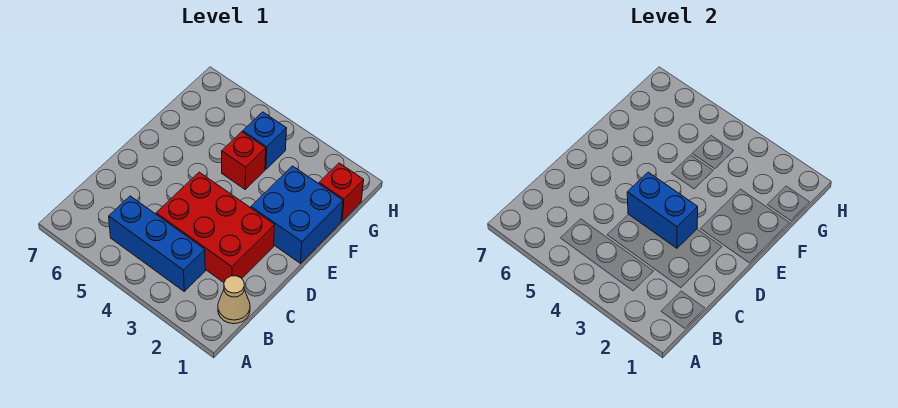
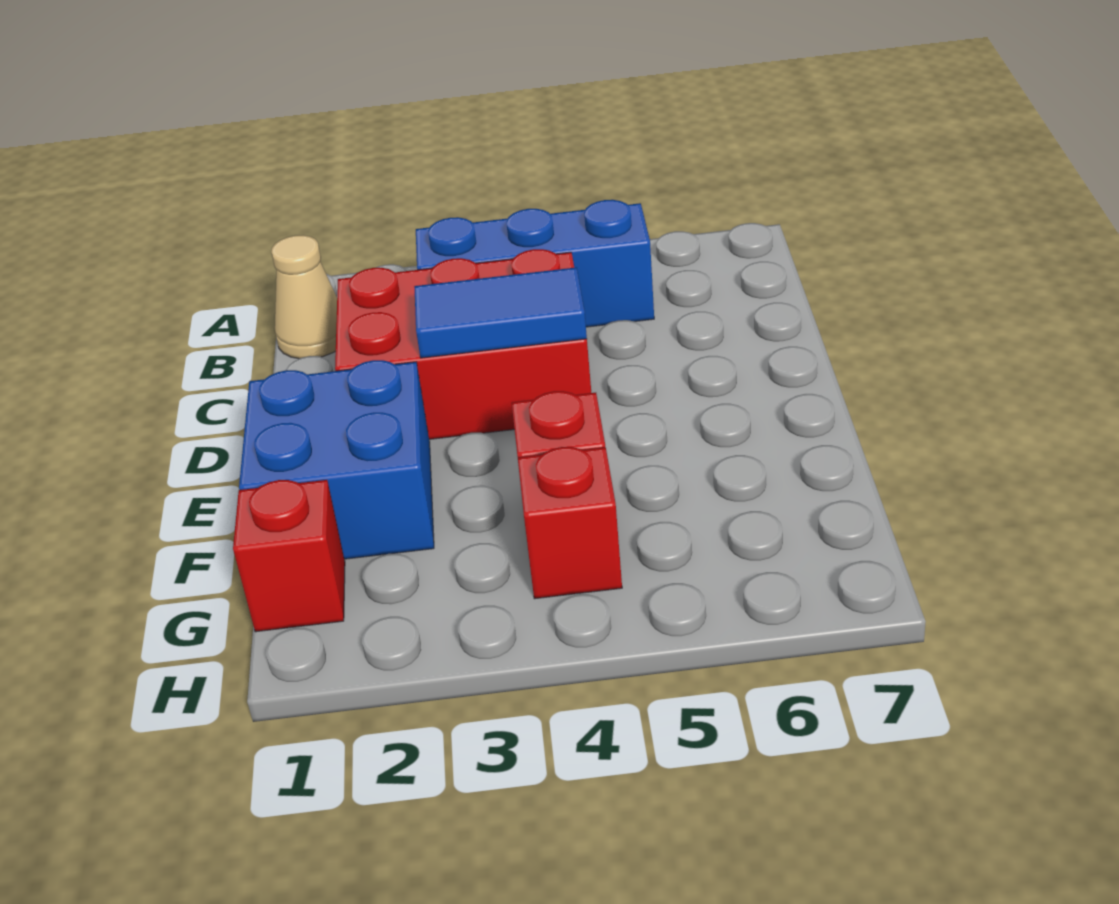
blue brick D3:D4 level 2 -> blue tile D3:D4 level 2
blue brick G4 level 1 -> red brick G4 level 1

